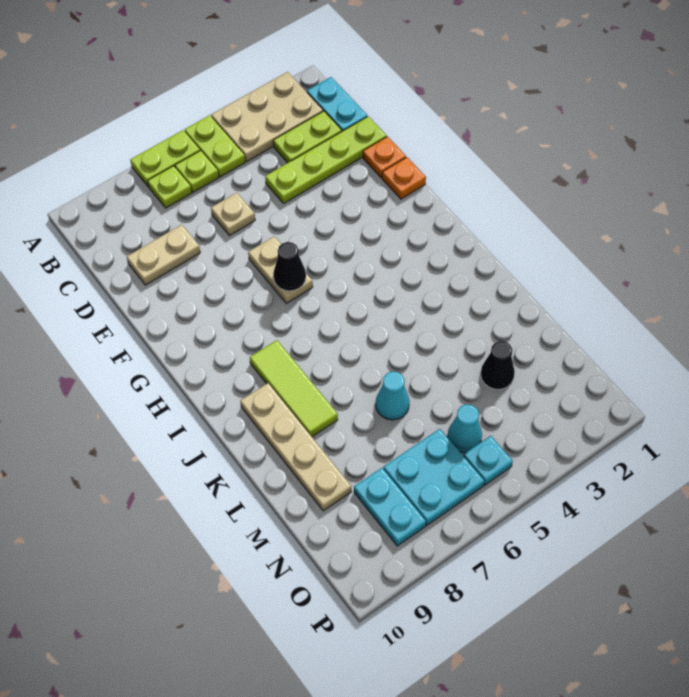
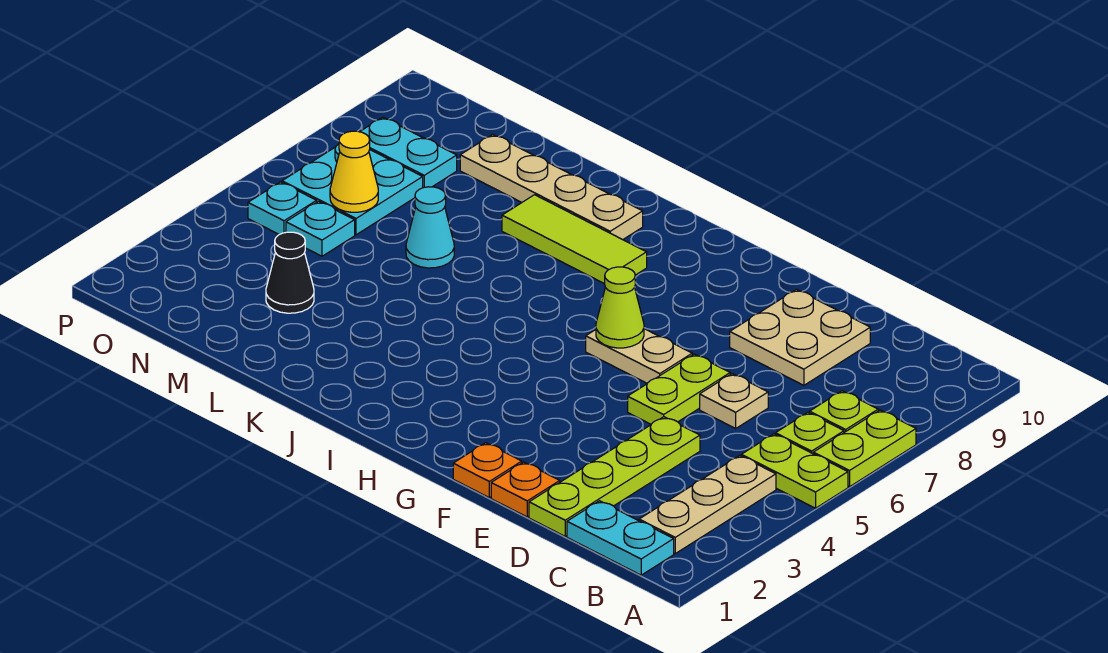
tan plate A2:B4 level 1 -> tan plate B2:B4 level 1
lime plate C2:C3 level 1 -> lime plate E5:E6 level 1
tan plate D8:D9 level 1 -> tan plate D8:E9 level 1
black cone G6 level 2 -> lime cone G6 level 2
cyan cone N5 level 1 -> cyan plate N5 level 1
none -> yellow cone N6 level 2

